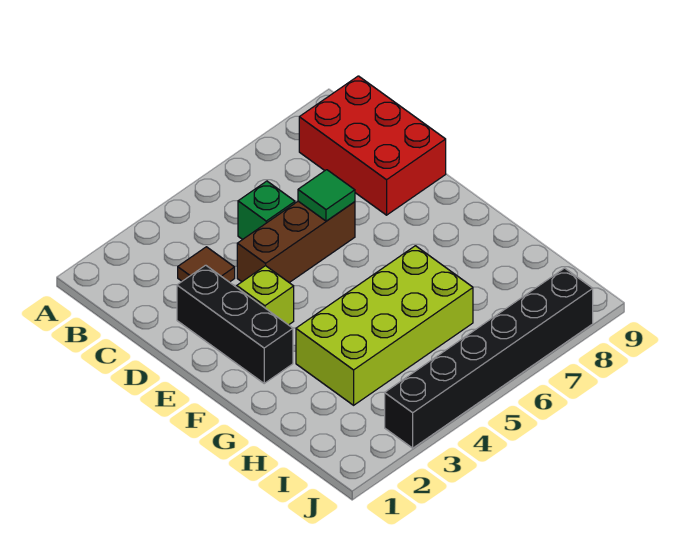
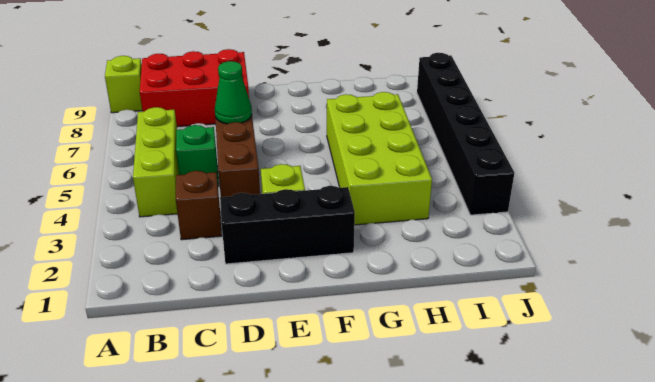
none -> lime brick A9 level 1
none -> lime brick B4:B6 level 1
brown tile C3 level 1 -> brown brick C3 level 1
green tile D6 level 2 -> green cone D6 level 2

